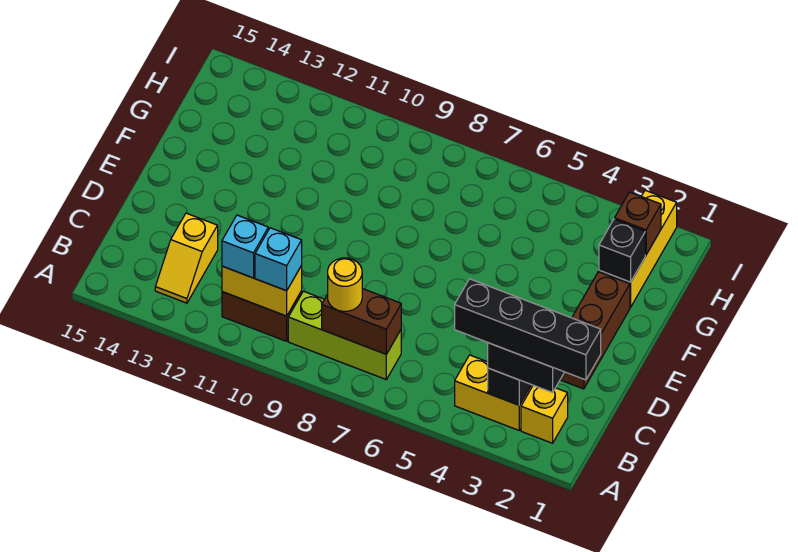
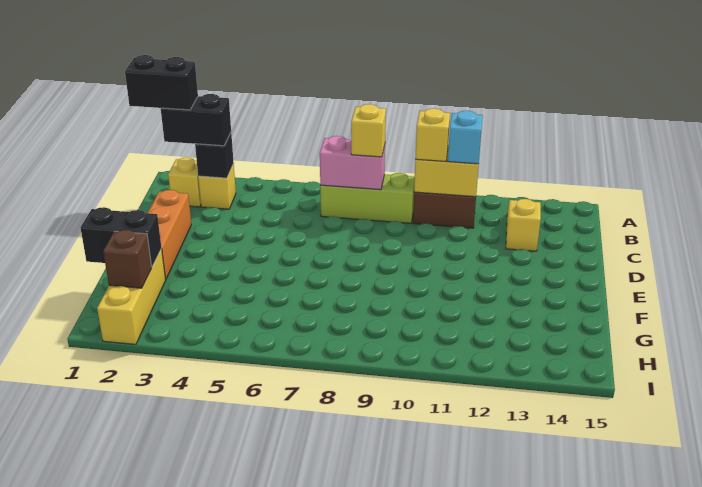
black brick B1:B4 level 4 -> black brick B1:B2 level 4
yellow brick B3:B4 level 1 -> yellow brick B3 level 1
brown brick B7:B8 level 2 -> pink brick B7:B8 level 2
yellow round brick B8 level 3 -> yellow brick B8 level 3
cyan brick B10 level 3 -> yellow brick B10 level 3
brown brick D2:F2 level 1 -> orange brick D2:F2 level 1
black brick G2 level 2 -> black brick G1:G2 level 2

